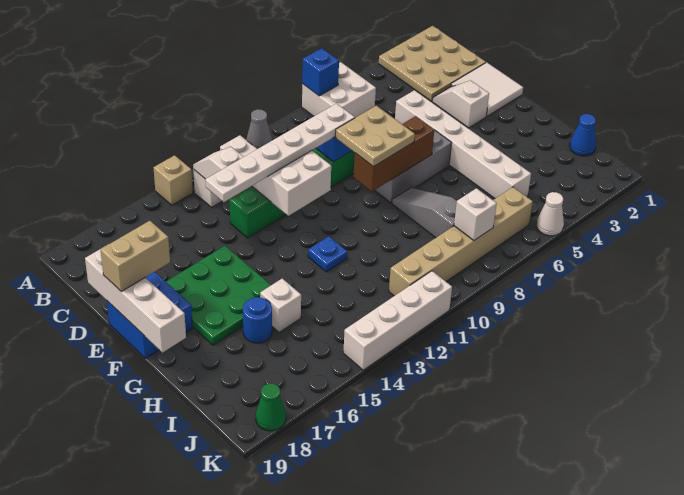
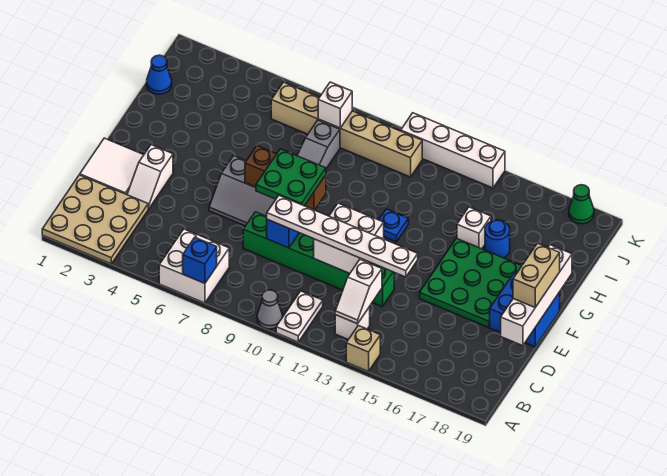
white brick D5:I5 level 1 -> none
tan plate E8:F9 level 3 -> green plate E8:F9 level 3
tan brick E18:E19 level 3 -> tan brick E19:F19 level 3
white cone K5 level 1 -> none

